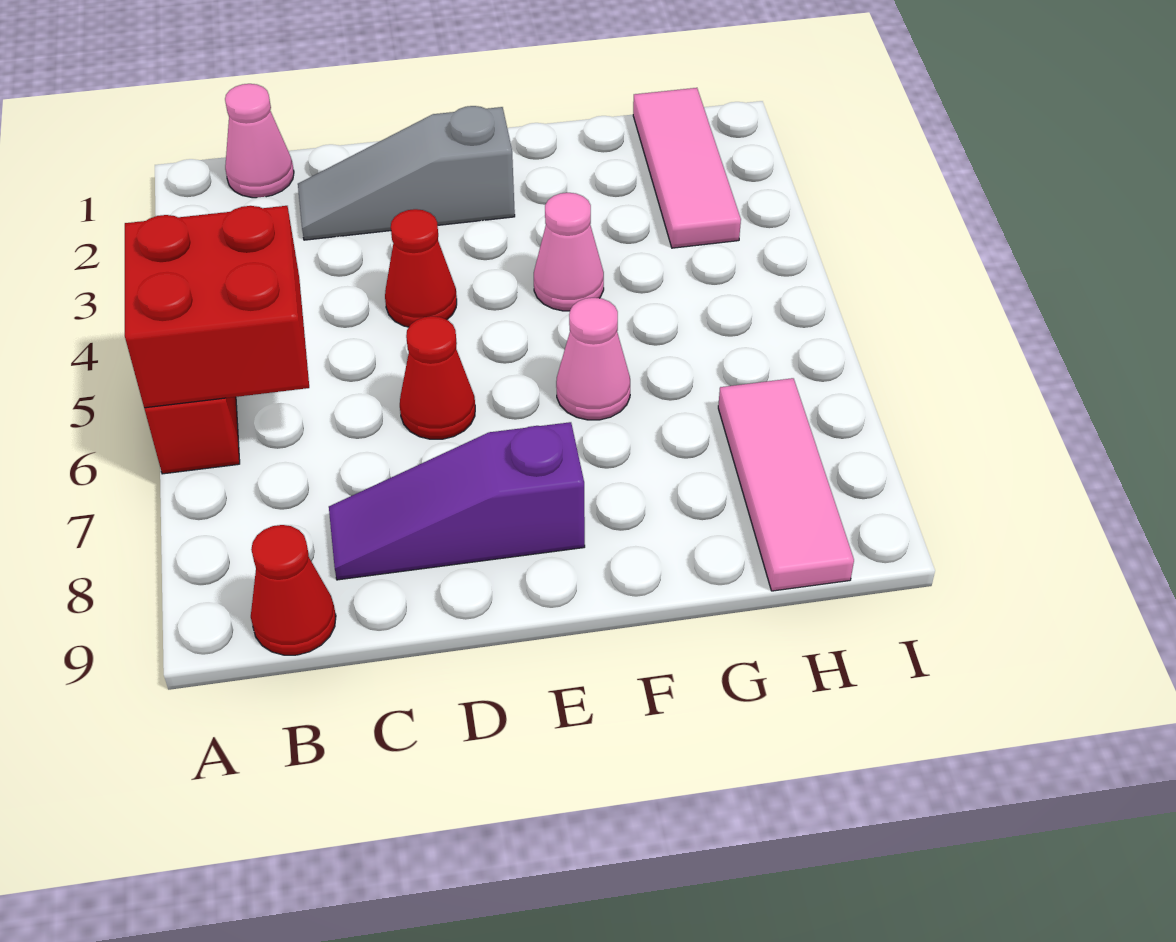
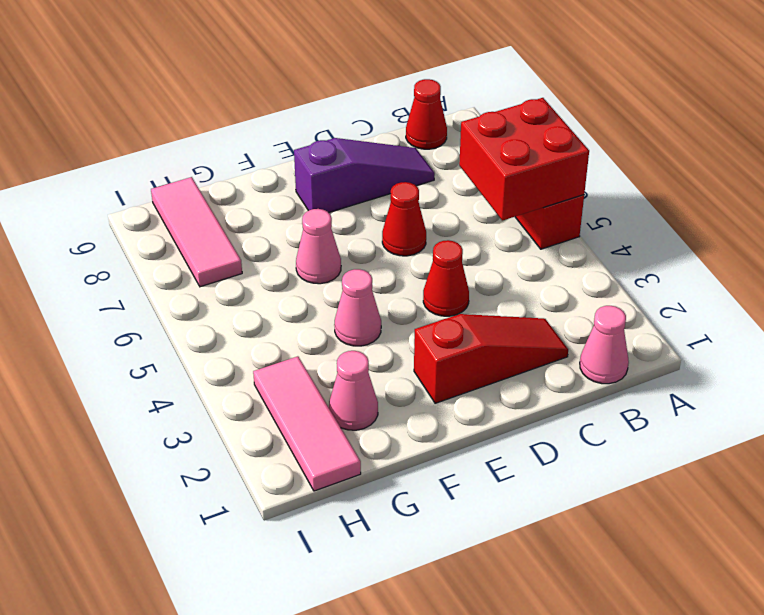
grey slope C2:E2 level 1 top E -> red slope C2:E2 level 1 top E
none -> pink cone G2 level 1

